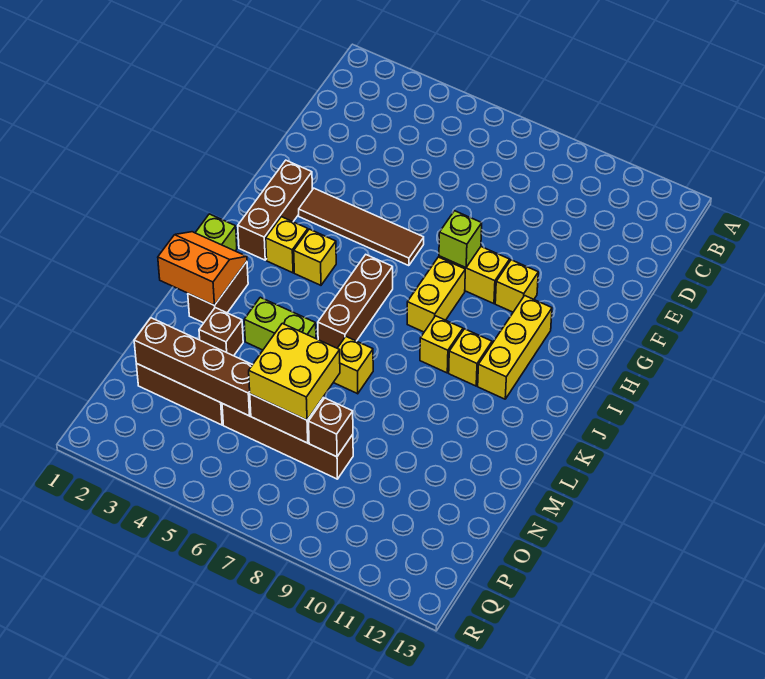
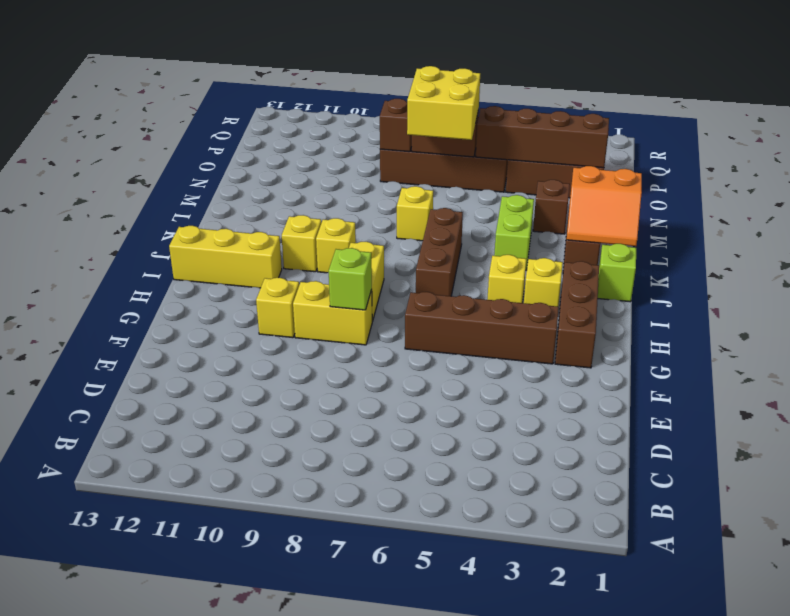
brown tile G3:G6 level 1 -> brown brick G3:G6 level 1
yellow brick H11:J11 level 1 -> yellow brick I11:I13 level 1
lime brick L4:L5 level 1 -> lime brick K4:L4 level 1

